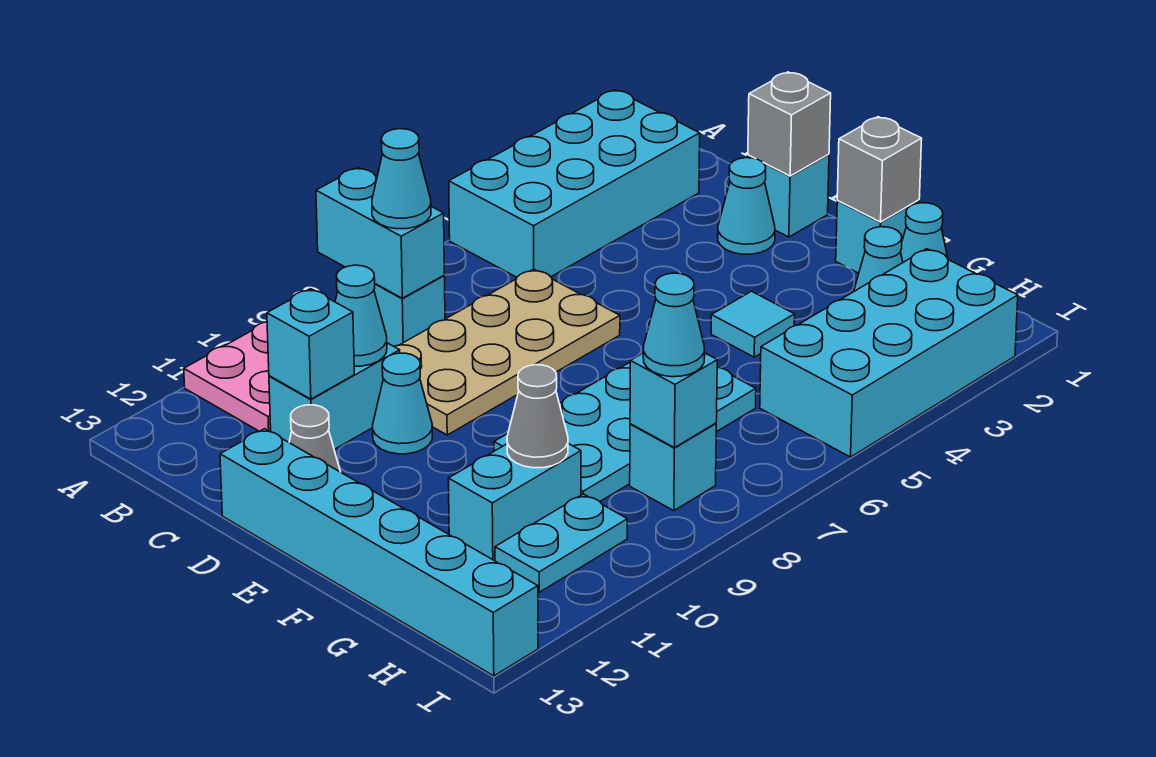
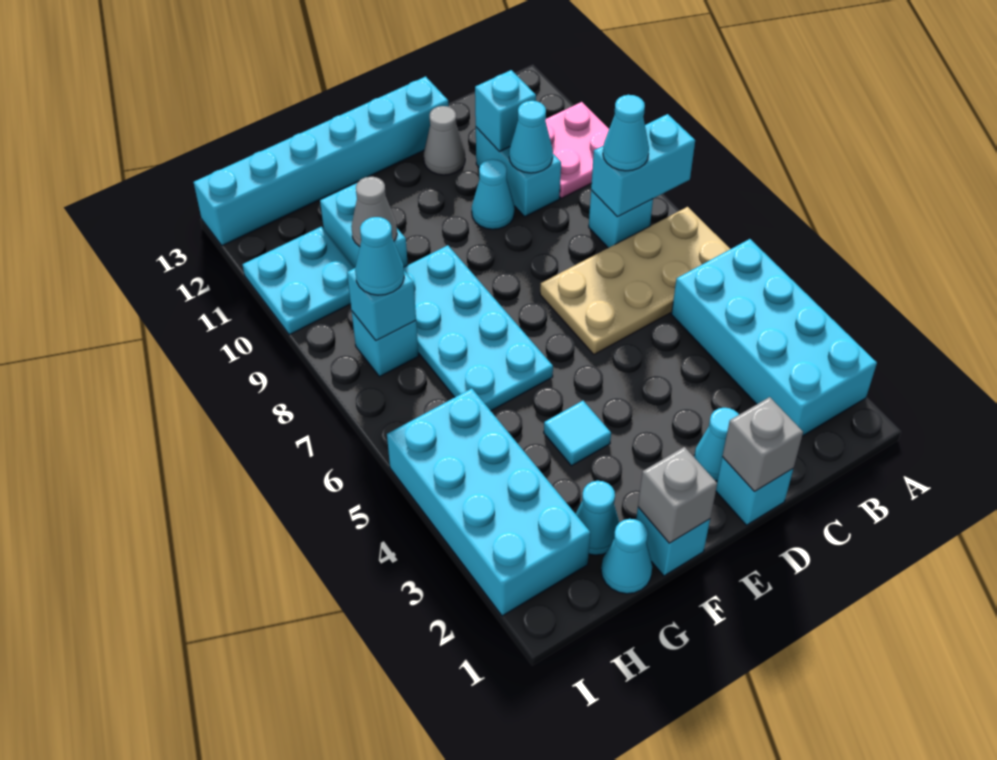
tan plate C6:D9 level 1 -> tan plate A6:D7 level 1
cyan plate H10:H11 level 1 -> cyan plate H10:I11 level 1

